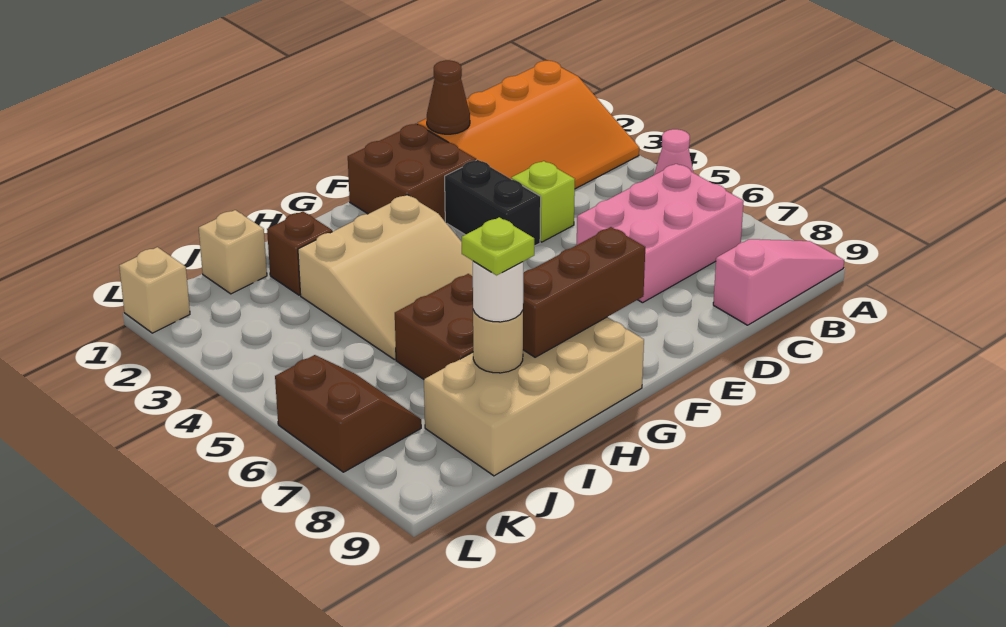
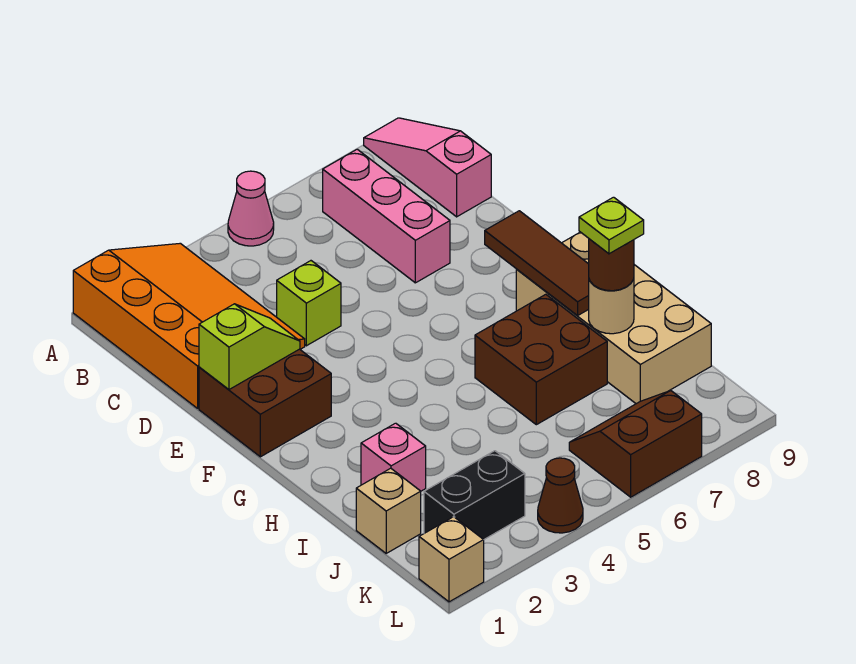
pink brick B6:D7 level 1 -> pink brick B7:D7 level 1
brown cone D1 level 2 -> brown cone L4 level 1
none -> lime slope E1:E2 level 2 top 1
black brick E3:E4 level 1 -> black brick K2:K3 level 1
brown brick F8:H8 level 2 -> brown tile F8:H8 level 2
tan slope G3:I5 level 1 top 3 -> none
brown brick I2 level 1 -> pink brick I2 level 1
white round brick I8 level 3 -> brown round brick I8 level 3

